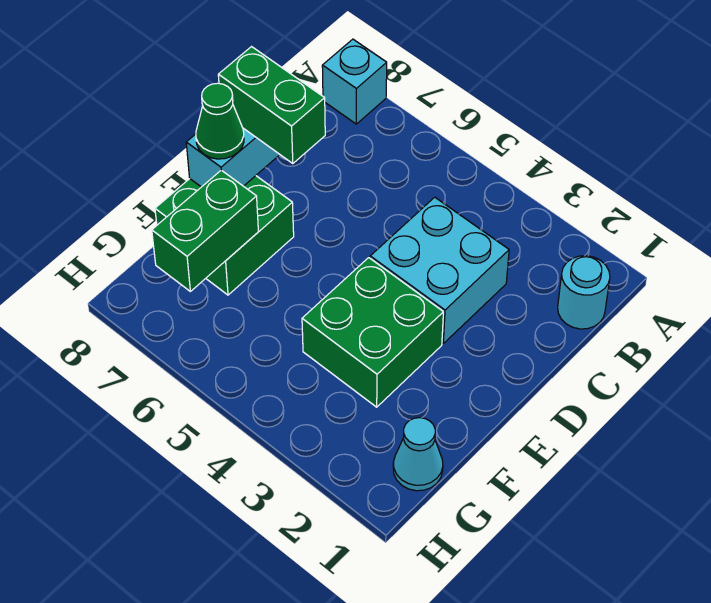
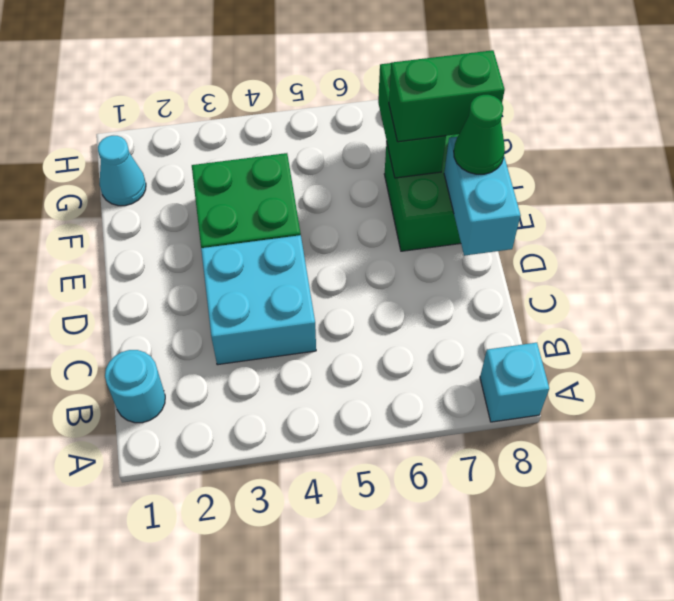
green brick D7:D8 level 3 -> green brick F7:F8 level 3

